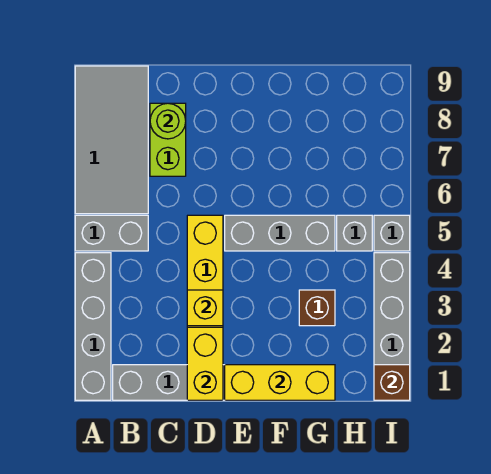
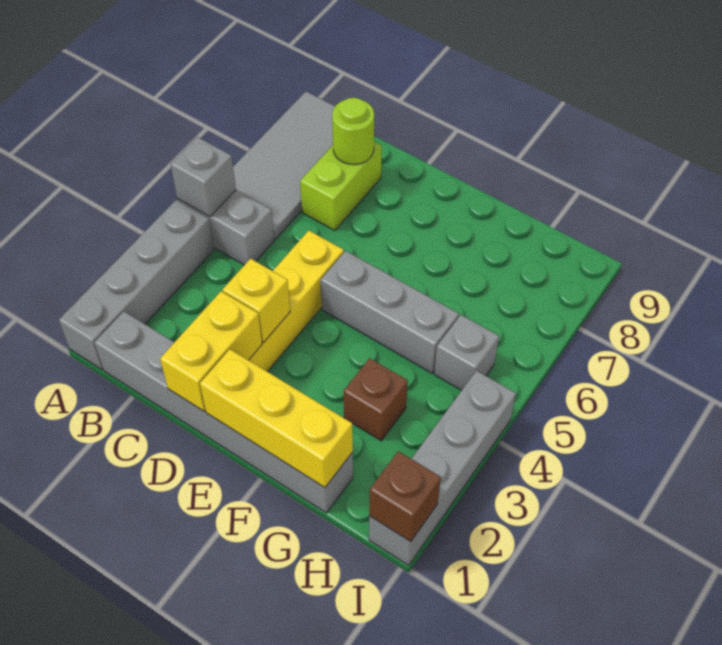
grey brick I5 level 1 -> grey brick A5 level 2

